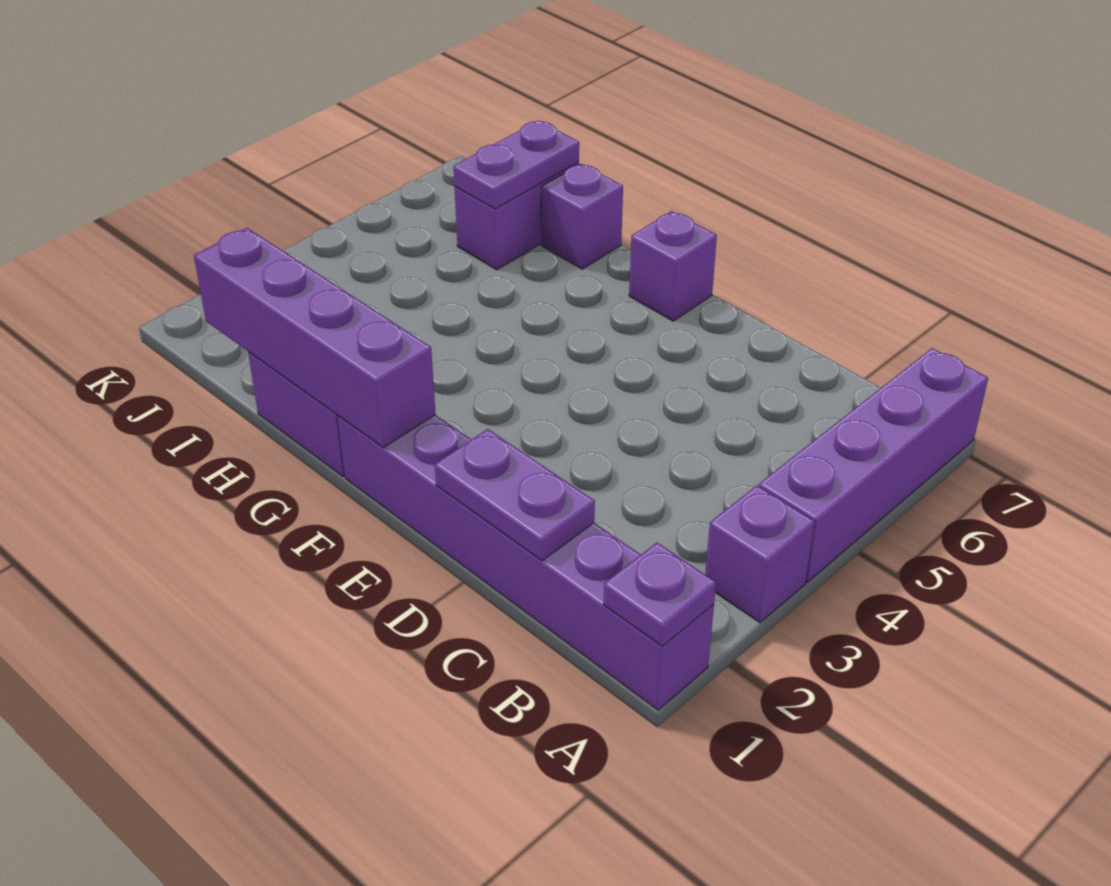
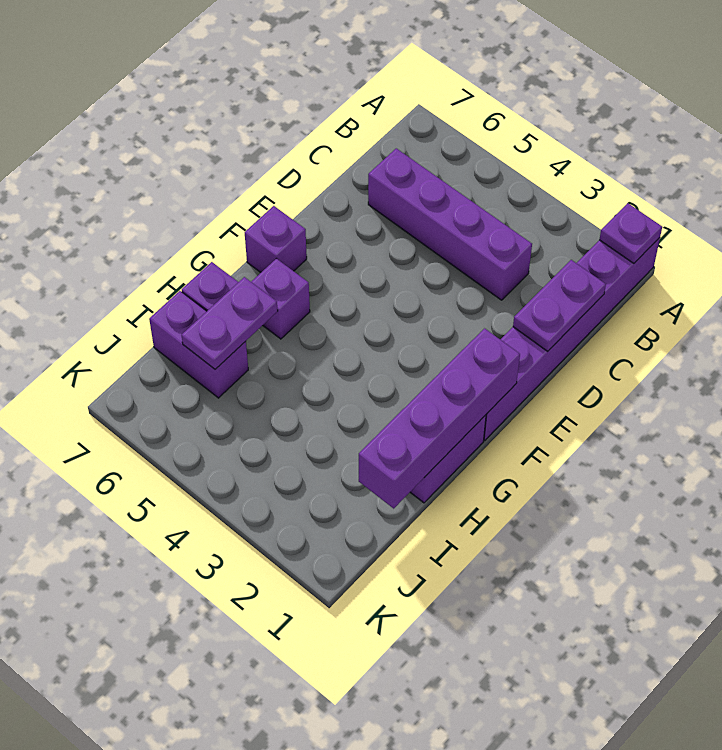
purple brick A3 level 1 -> purple brick G6 level 1
purple brick A4:A7 level 1 -> purple brick C3:C6 level 1
purple plate I6:I7 level 2 -> purple plate H6:I6 level 2

